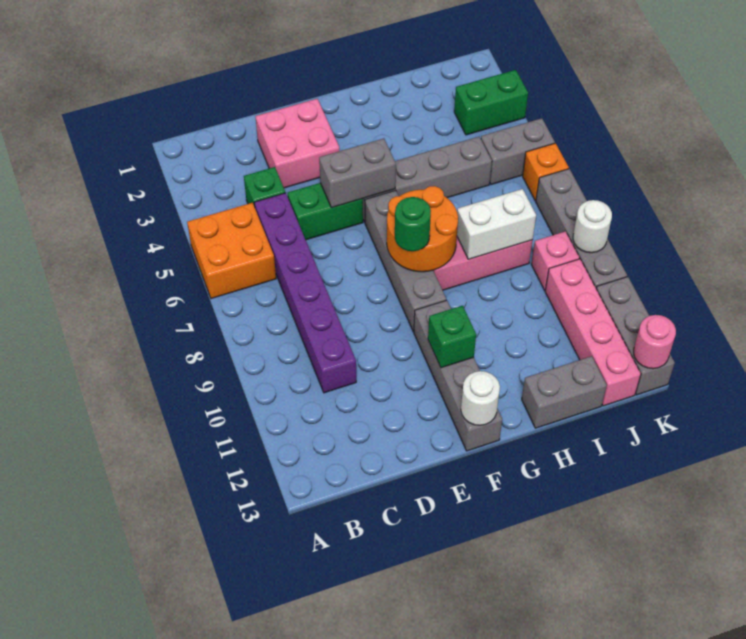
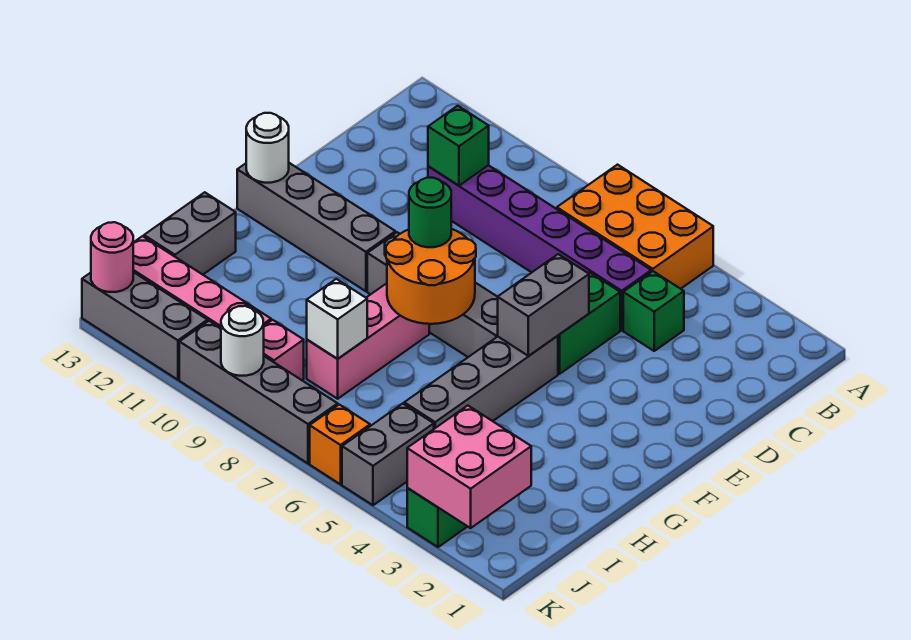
orange brick A5:B6 level 1 -> orange brick A5:B7 level 1
pink brick D2:E3 level 1 -> pink brick J2:K3 level 2
green brick F11 level 2 -> green brick C10 level 2
white brick H8:I8 level 2 -> white brick I8 level 2

